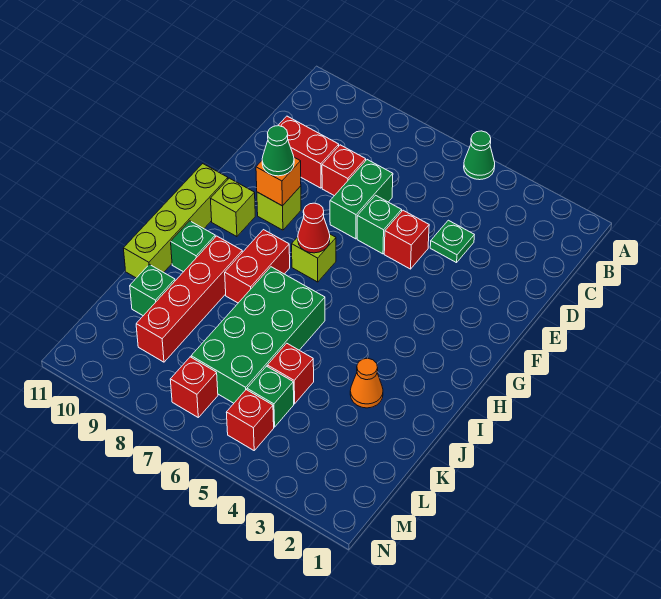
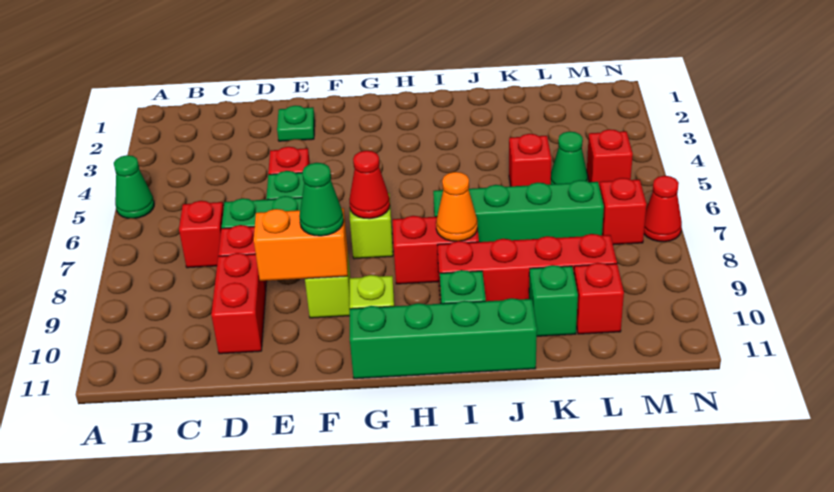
none -> red brick C7 level 1
green plate D4 level 1 -> green plate E2 level 1
orange brick F9 level 2 -> orange brick E9:F9 level 2
lime brick G11:J11 level 1 -> green brick G11:J11 level 1
green brick I6:L7 level 1 -> green brick I7:L7 level 1
orange cone J3 level 1 -> orange cone I8 level 2
green brick L5 level 1 -> green cone L5 level 1
none -> red brick L10 level 1
none -> red cone N7 level 1

